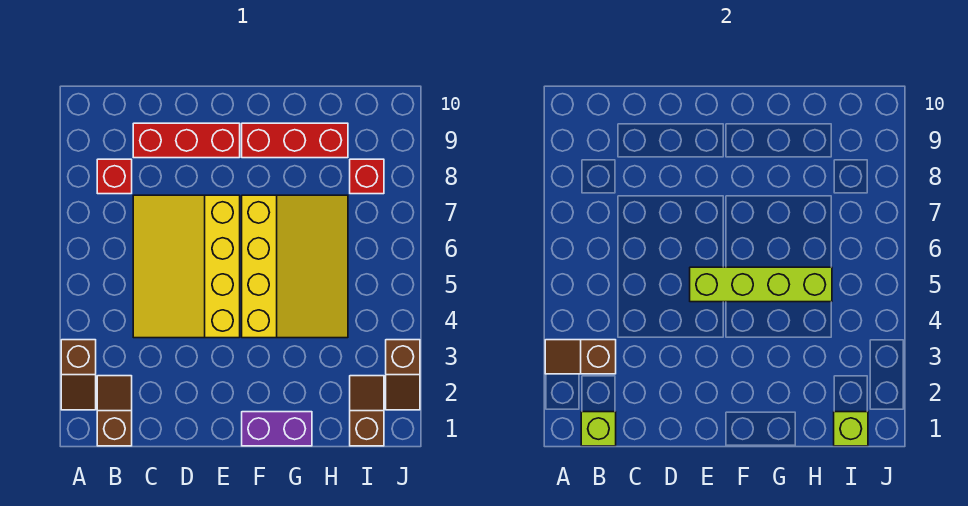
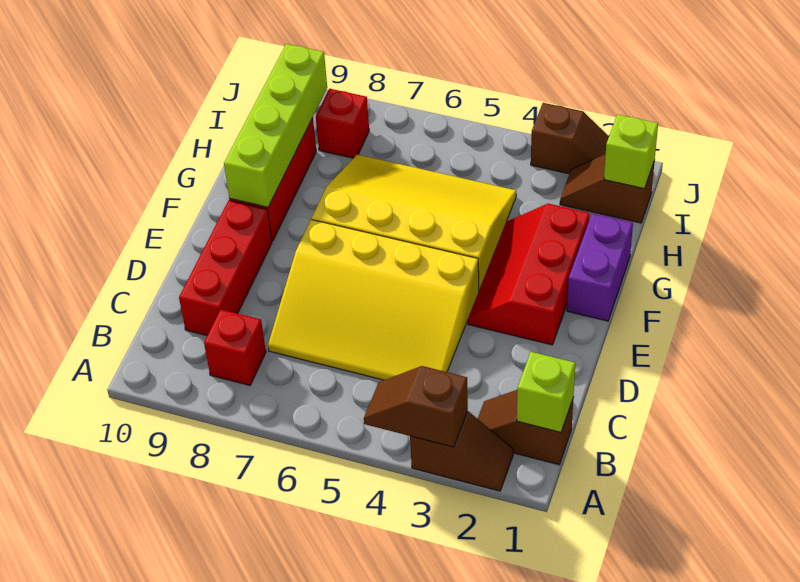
brown slope A3:B3 level 2 top B -> brown slope A3:A4 level 2 top 3
none -> red slope E2:G3 level 1 top 2
lime brick E5:H5 level 2 -> lime brick F9:I9 level 2

